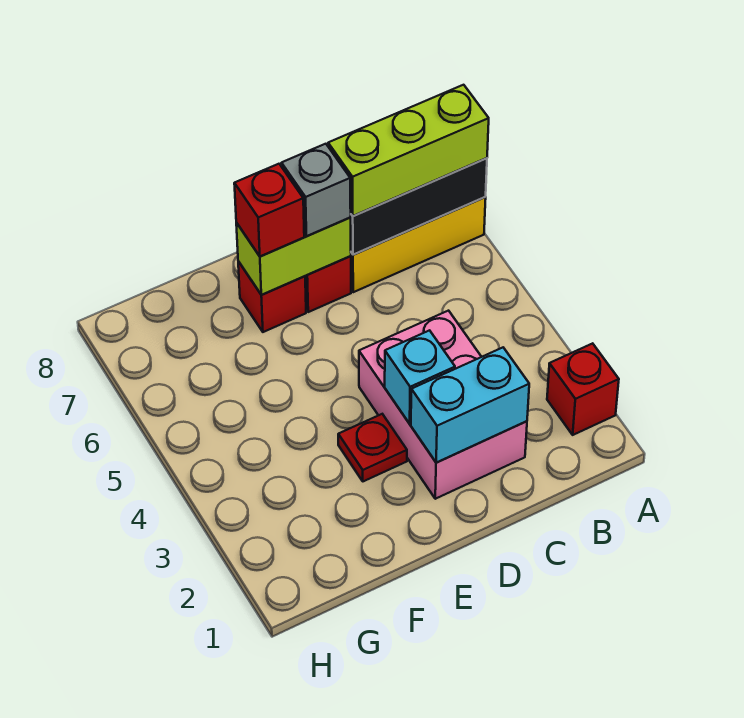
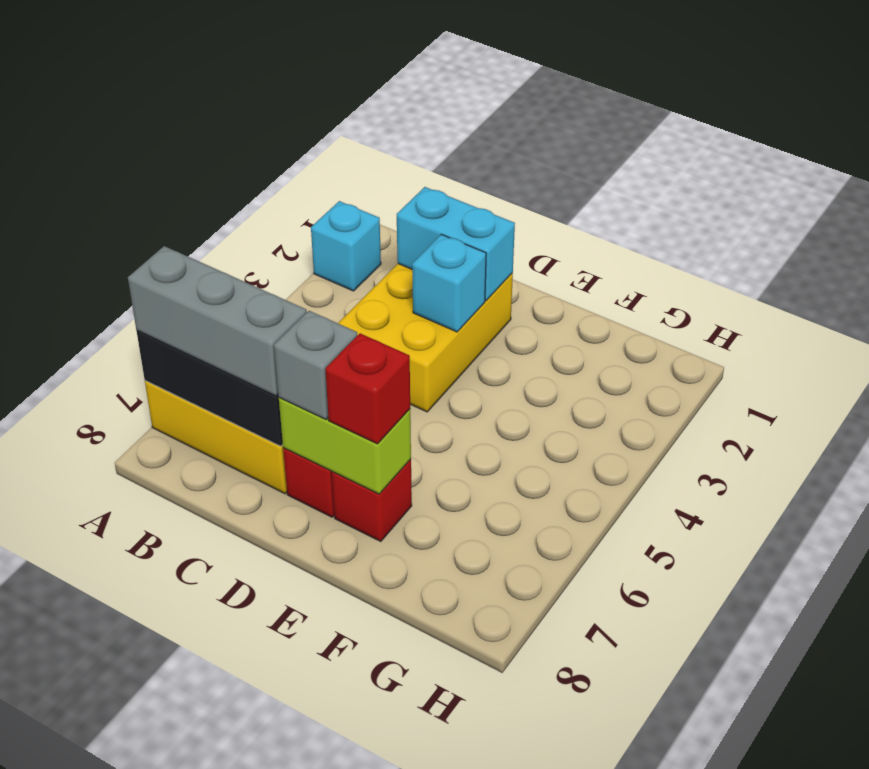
red brick A2 level 1 -> cyan brick A2 level 1
lime brick A7:C7 level 3 -> grey brick A7:C7 level 3
pink brick C2:D4 level 1 -> yellow brick C2:D4 level 1
red plate E3 level 1 -> none

